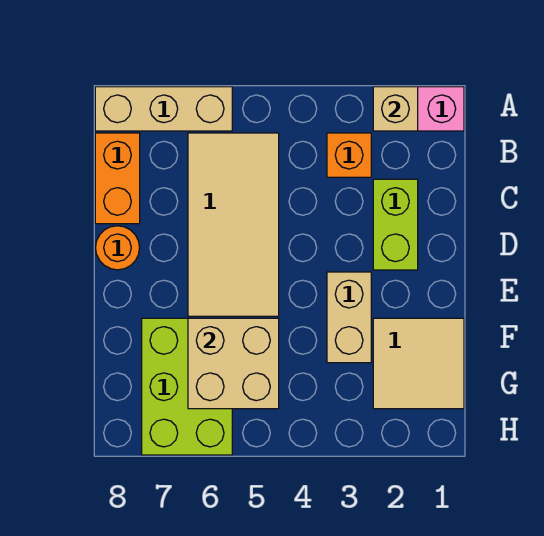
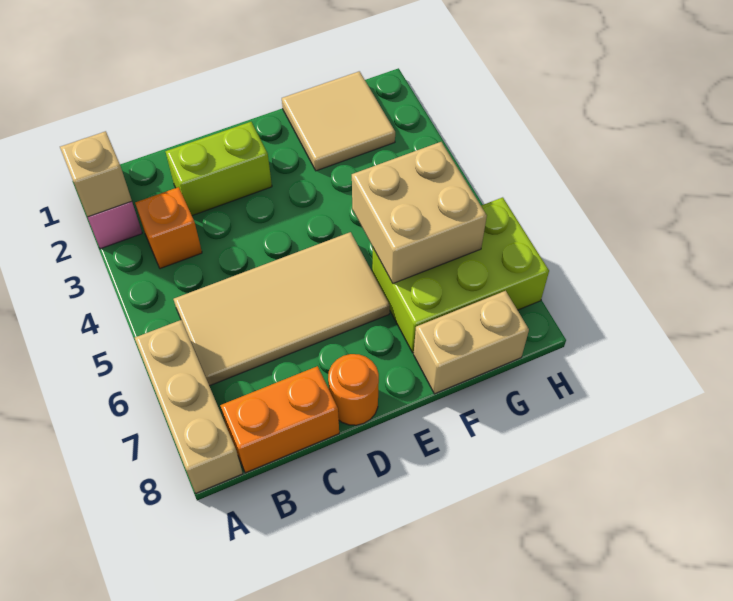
tan brick E3:F3 level 1 -> tan brick F8:G8 level 1

